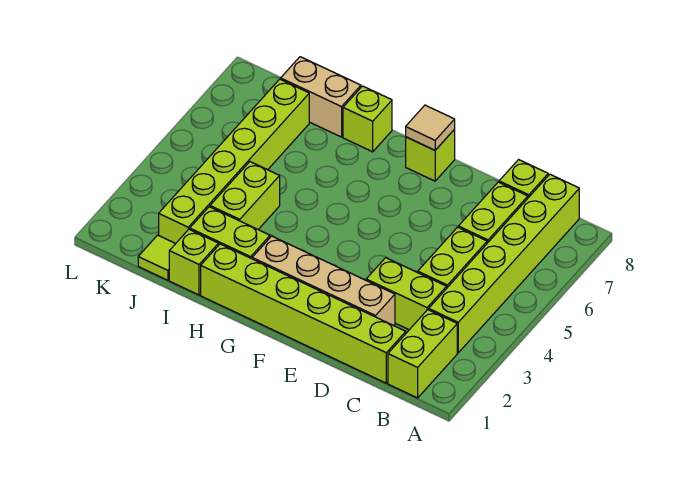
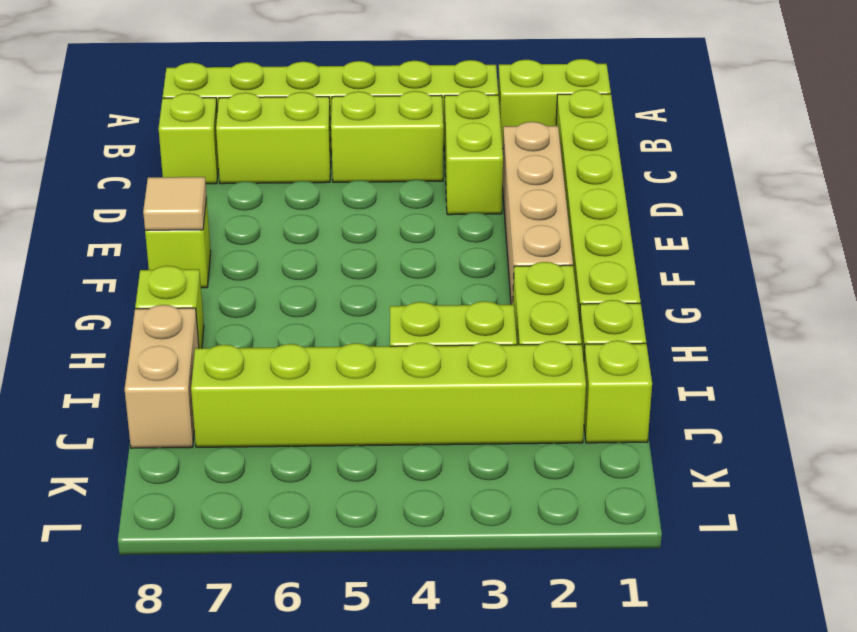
lime tile J1 level 1 -> lime brick J1 level 1

